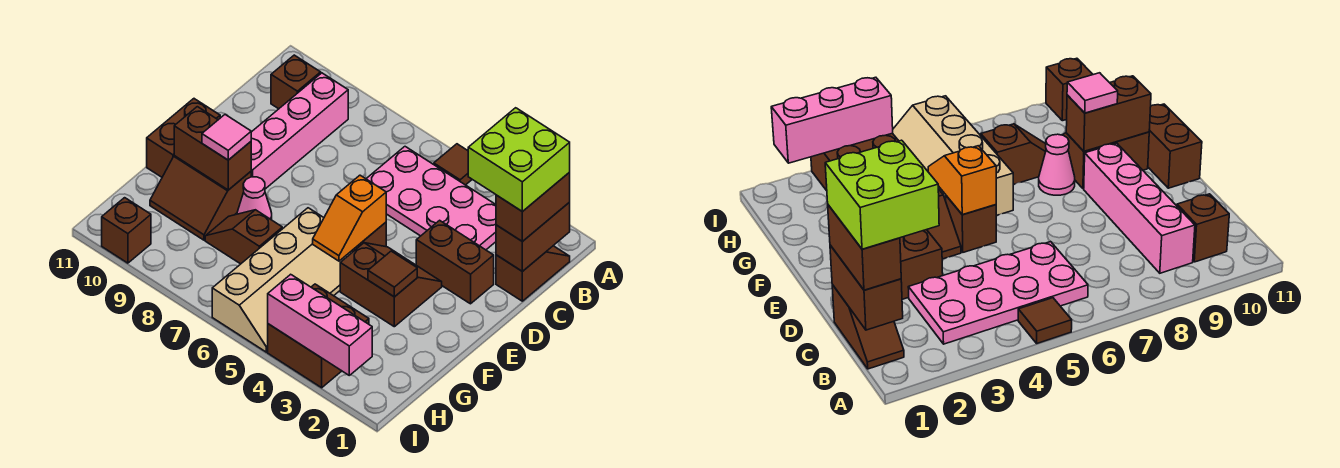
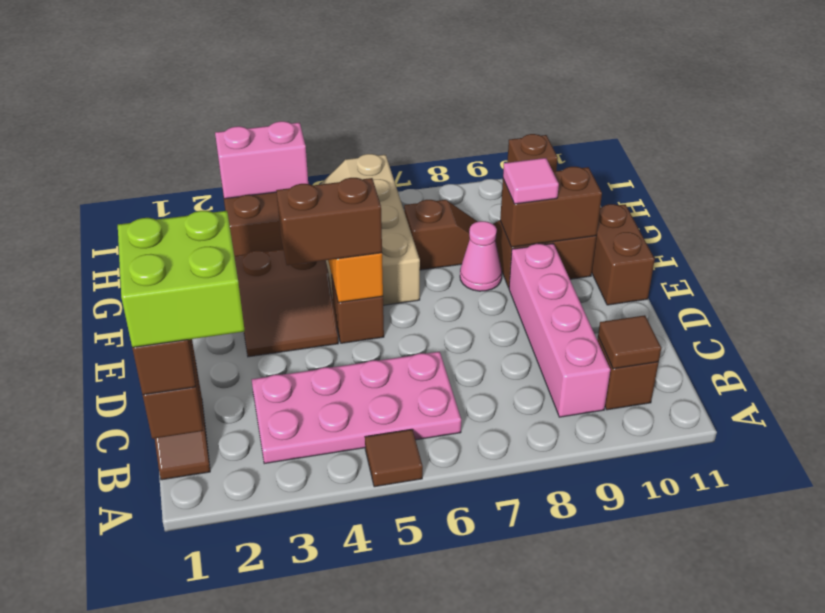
brown brick D2:D3 level 1 -> brown brick E4:E5 level 3
brown tile F3 level 2 -> brown tile B10 level 2
pink brick I2:I4 level 2 -> pink brick I3:I4 level 2

